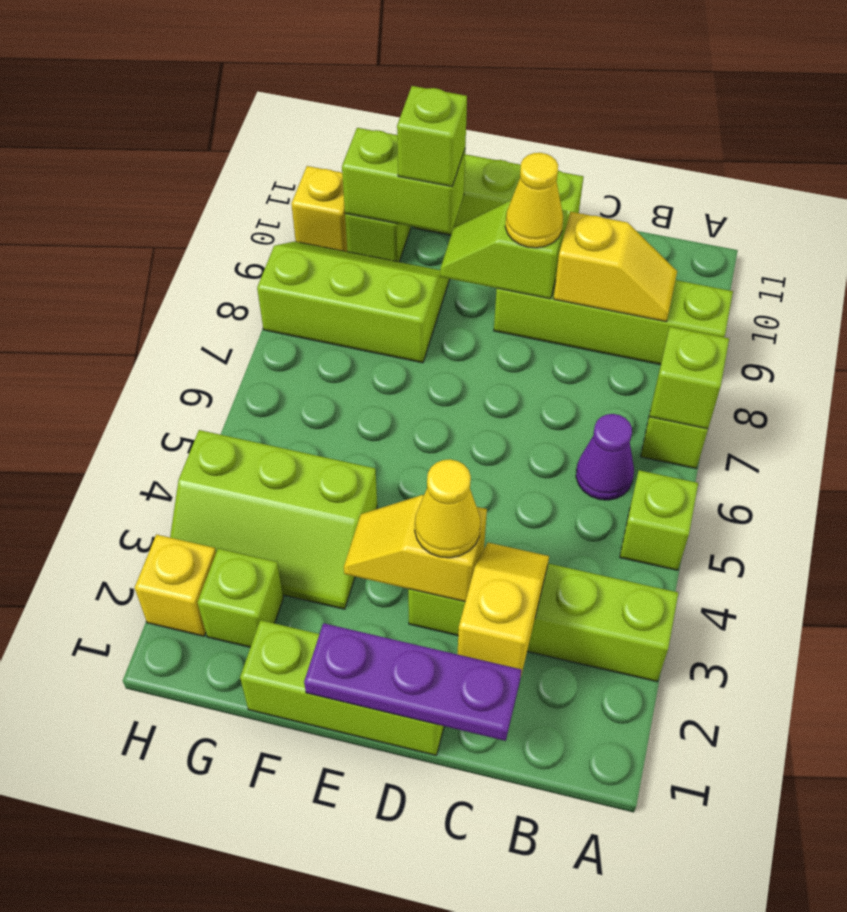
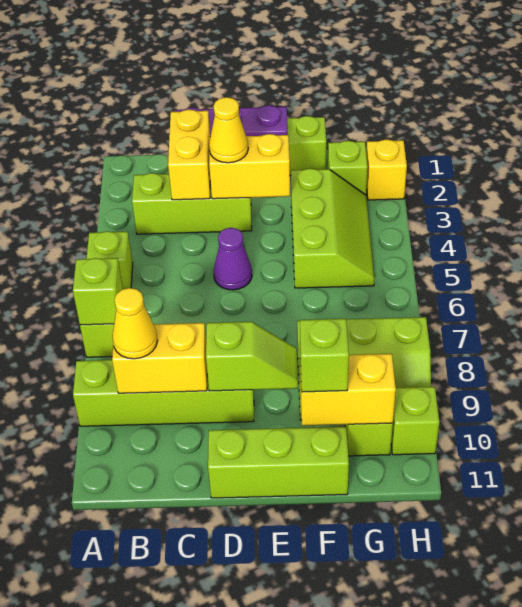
lime brick A3:D3 level 1 -> lime brick B3:D3 level 1
purple cone B6 level 1 -> purple cone D5 level 1
yellow slope B9:C9 level 2 top C -> yellow brick B9:C9 level 2
yellow slope C2:C3 level 2 top 2 -> yellow brick C2:C3 level 2
yellow slope D3:E3 level 2 top D -> yellow brick D3:E3 level 2
yellow cone D9 level 3 -> yellow cone B9 level 3
lime slope F3:H4 level 1 top 4 -> lime slope F3:G5 level 1 top F
lime brick F10:G10 level 2 -> yellow brick F10:G10 level 2
yellow brick H10 level 1 -> lime brick H10 level 1

